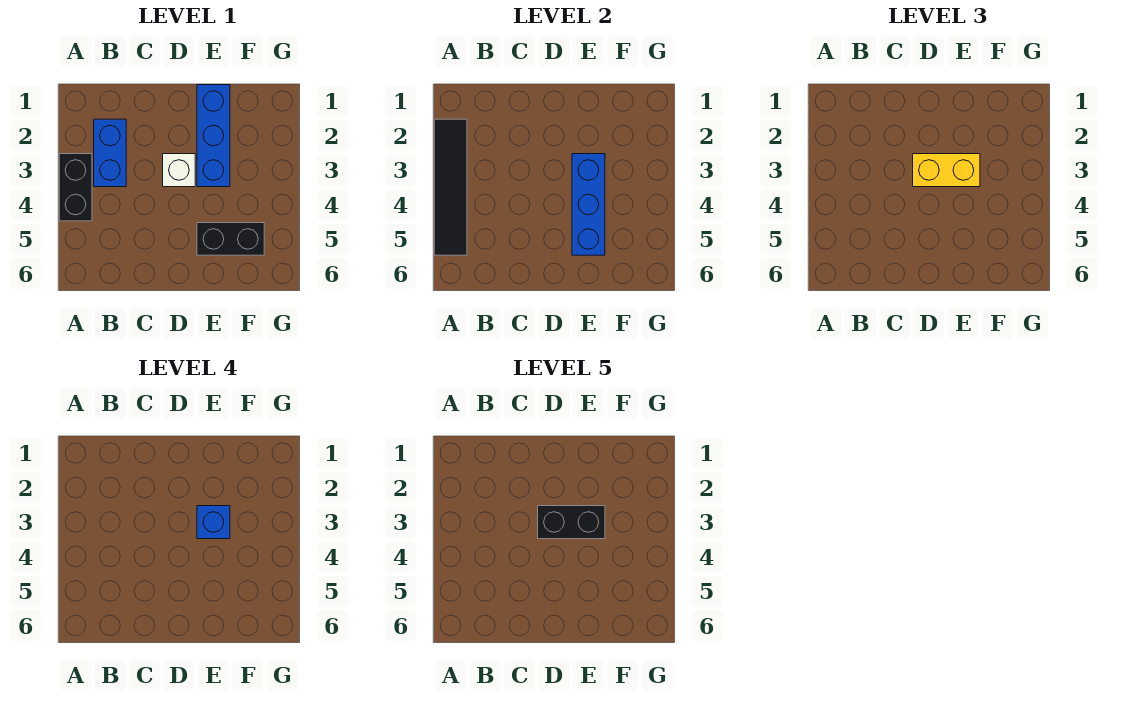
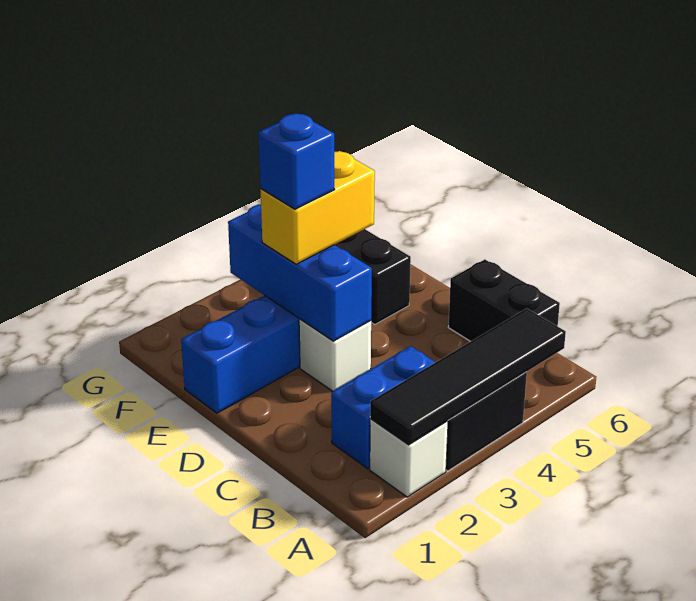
none -> white brick A2 level 1
yellow brick D3:E3 level 3 -> yellow brick E3:E4 level 3
black brick D3:E3 level 5 -> black brick B6:C6 level 1
blue brick E3:E5 level 2 -> blue brick D3:F3 level 2

